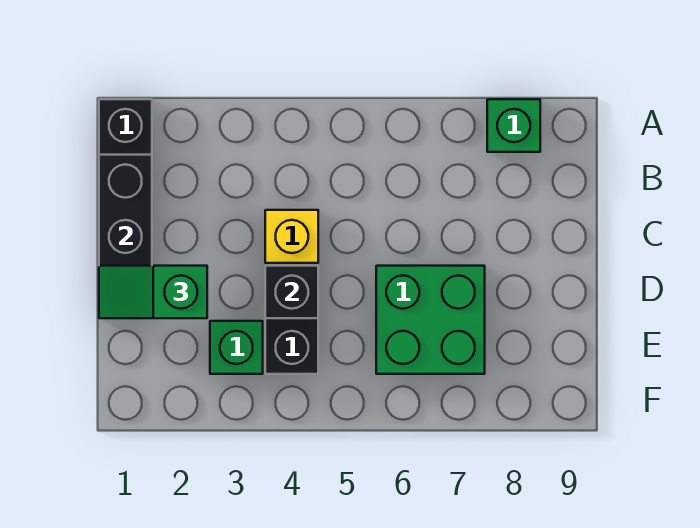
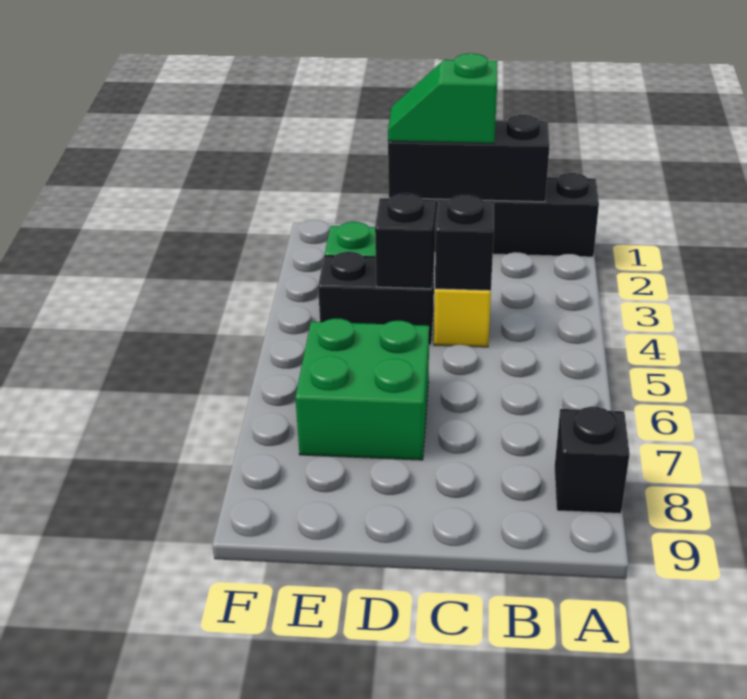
green brick A8 level 1 -> black brick A8 level 1
none -> black brick C4 level 2
green slope D1:D2 level 3 top 2 -> green slope C1:D1 level 3 top C

